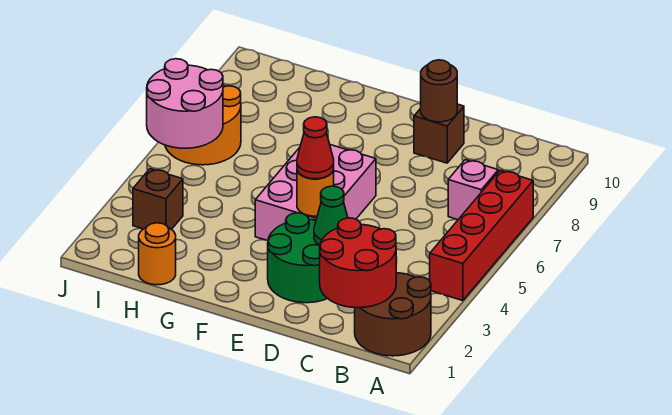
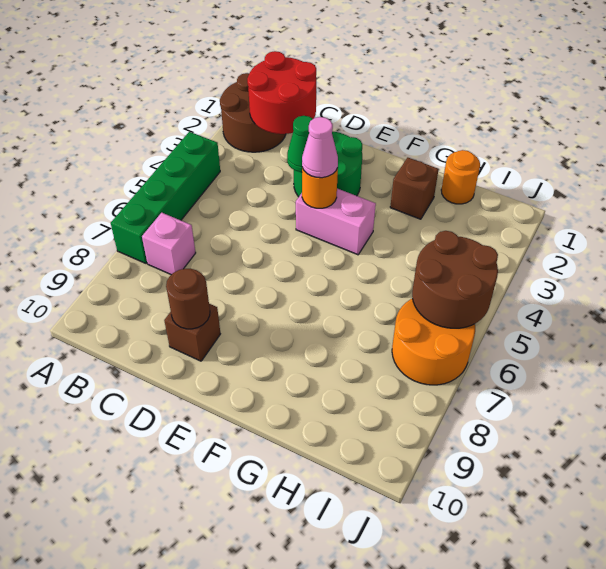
red brick A4:A7 level 1 -> green brick A4:A7 level 1
pink brick E4:F6 level 1 -> pink brick E4:F4 level 1
red cone E4 level 3 -> pink cone E4 level 3
brown brick I3 level 1 -> brown brick G2 level 1
pink round brick I5:J6 level 2 -> brown round brick I5:J6 level 2

